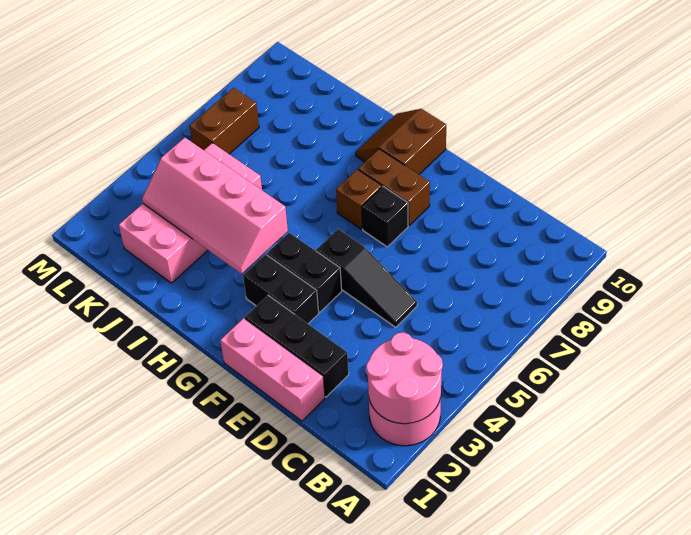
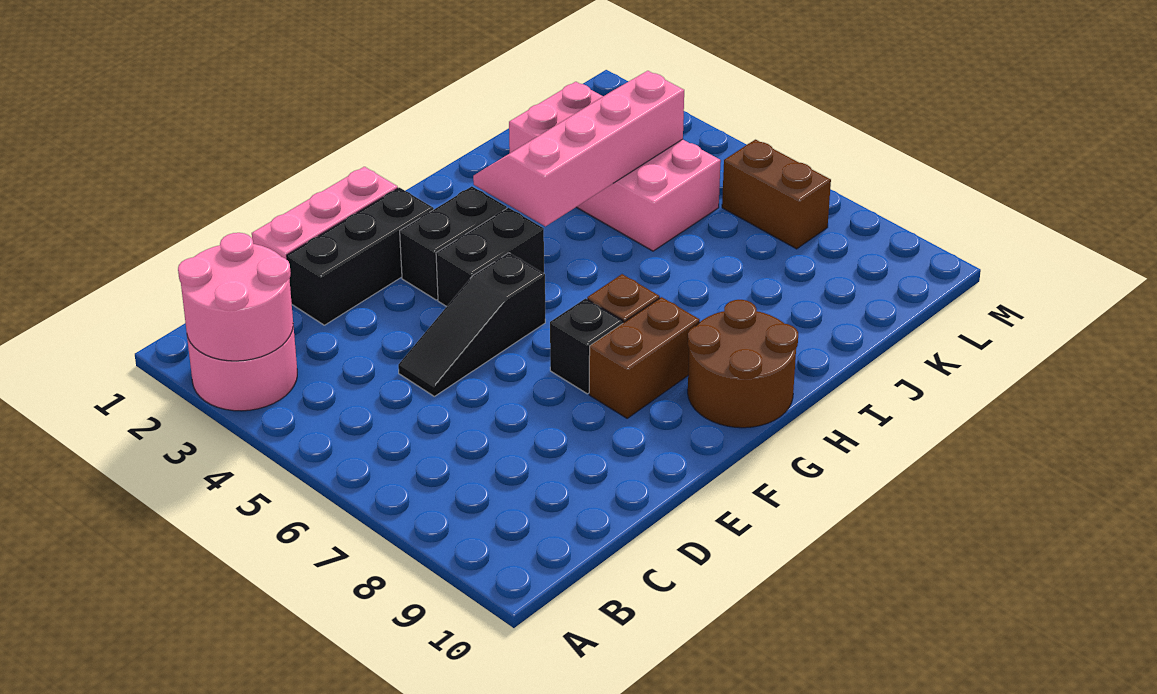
brown slope G9:H10 level 1 top G -> brown round brick G9:H10 level 1

